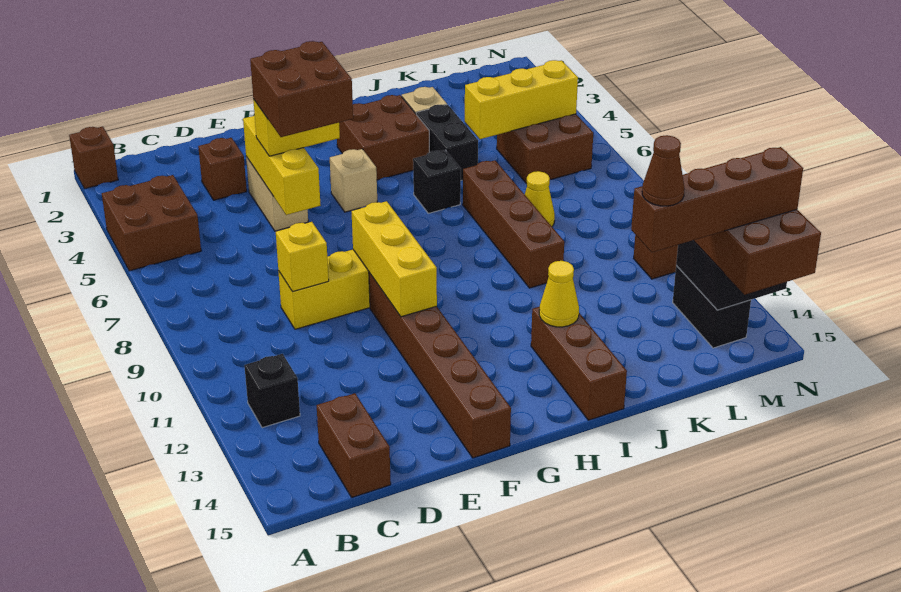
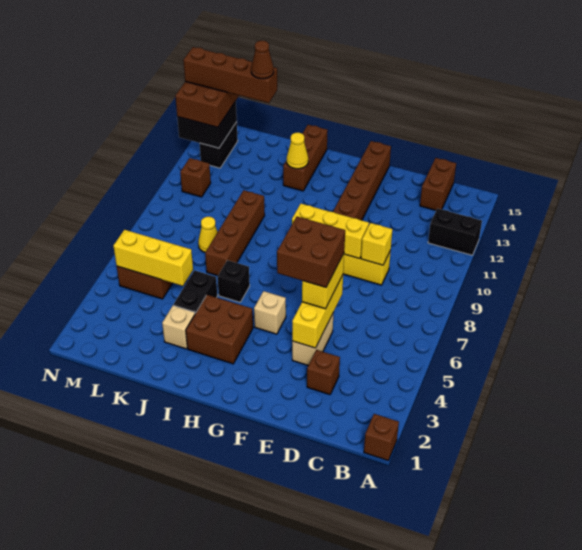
brown brick A4:B5 level 1 -> none
black brick B12 level 1 -> black brick A12:B12 level 1
yellow brick E5:F5 level 3 -> yellow brick E5:E6 level 3
yellow brick F9:F11 level 2 -> yellow brick E9:G9 level 2

